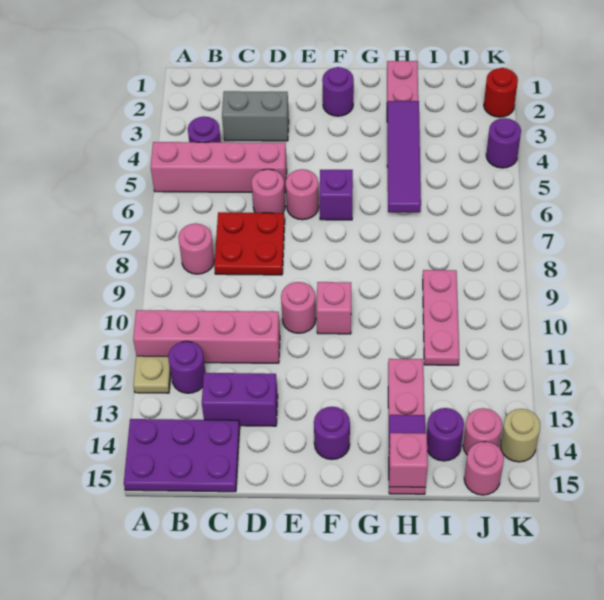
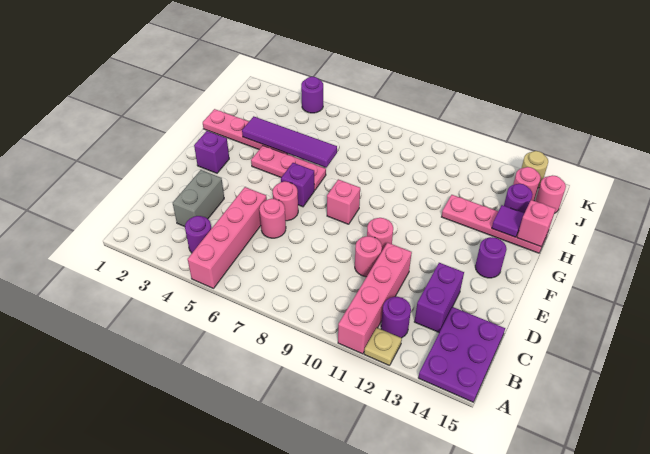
pink round brick B8 level 1 -> pink round brick D10 level 1
red plate C7:D8 level 1 -> none
purple round brick F2 level 1 -> purple brick F2 level 1
pink brick F10 level 1 -> pink brick F8 level 1
pink plate I9:I11 level 1 -> pink plate G4:G6 level 1
red round brick K2 level 1 -> none

